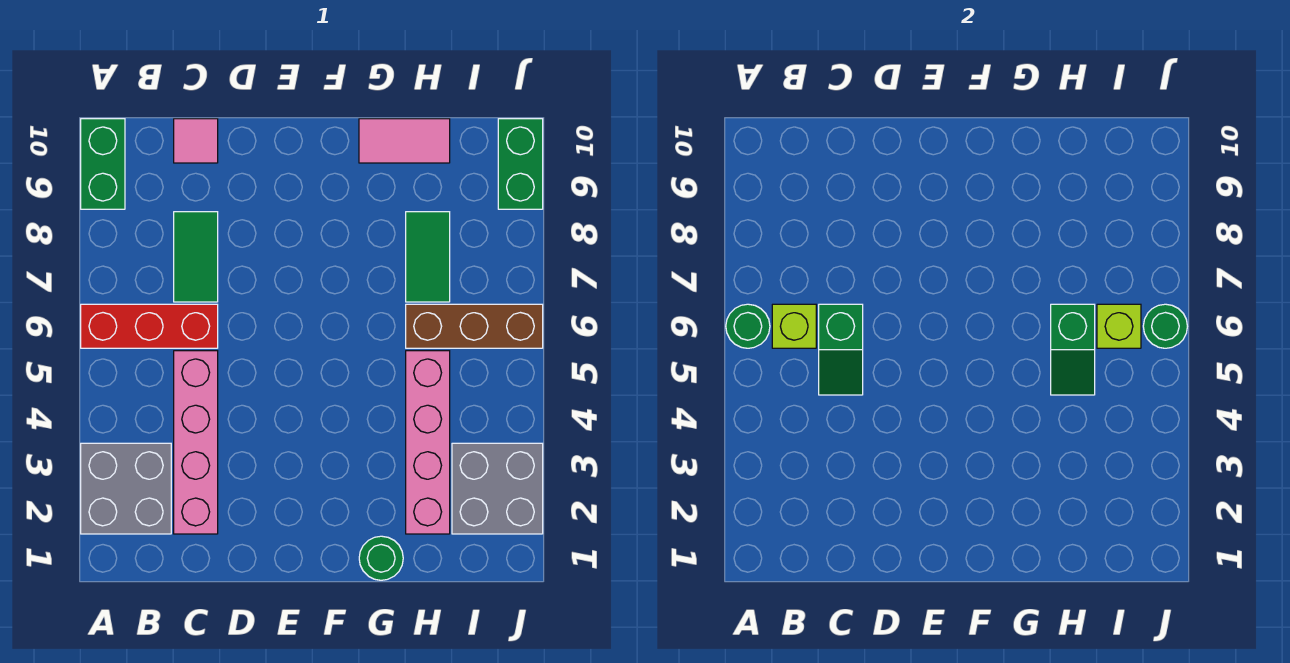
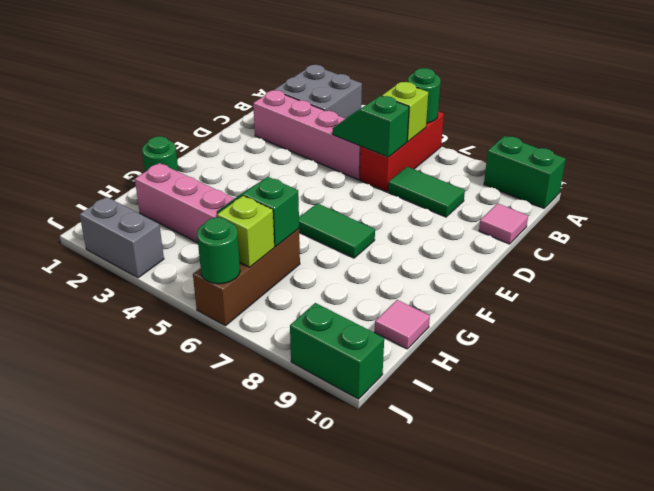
pink tile G10:H10 level 1 -> pink tile H10 level 1
green tile H7:H8 level 1 -> green tile F6:F7 level 1
grey brick I2:J3 level 1 -> grey brick J2:J3 level 1

